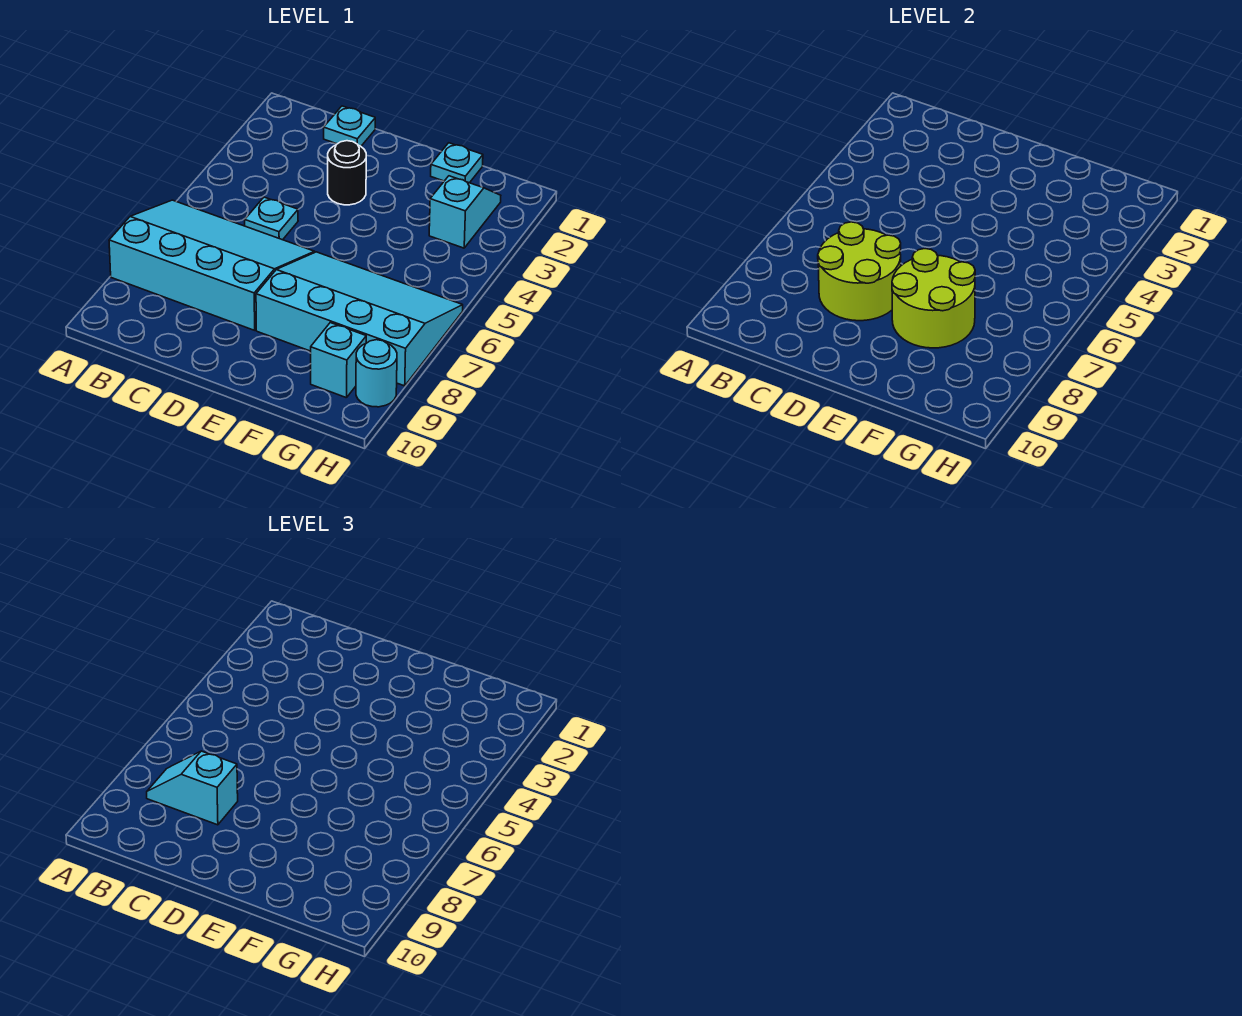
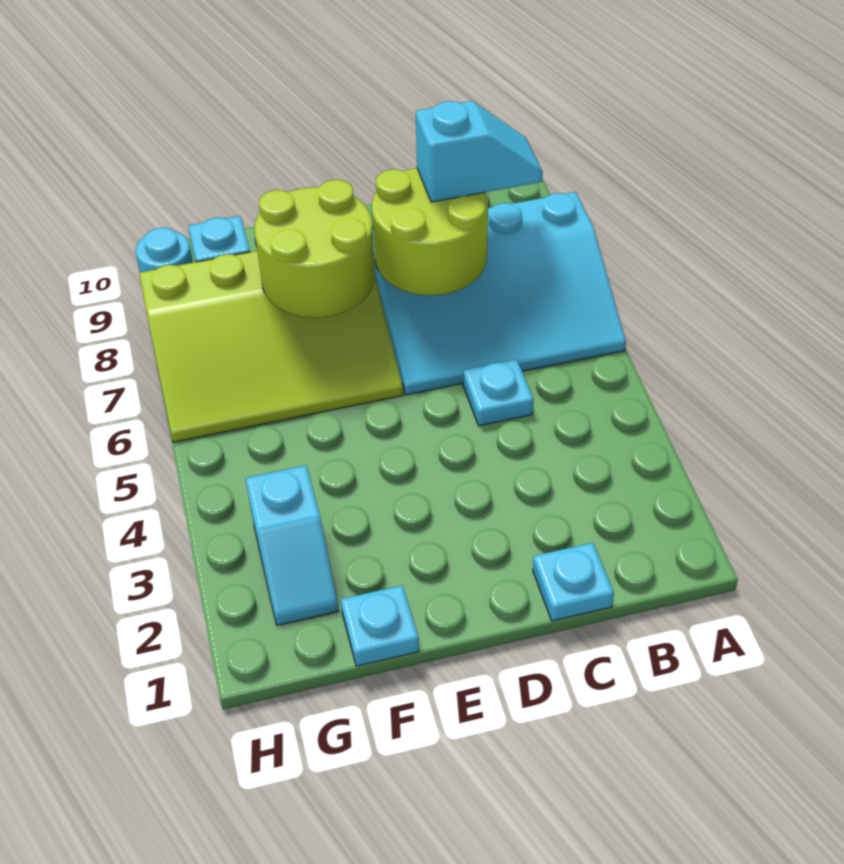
black round brick D3 level 1 -> none
cyan slope E6:H8 level 1 top 8 -> lime slope E6:H8 level 1 top 8

